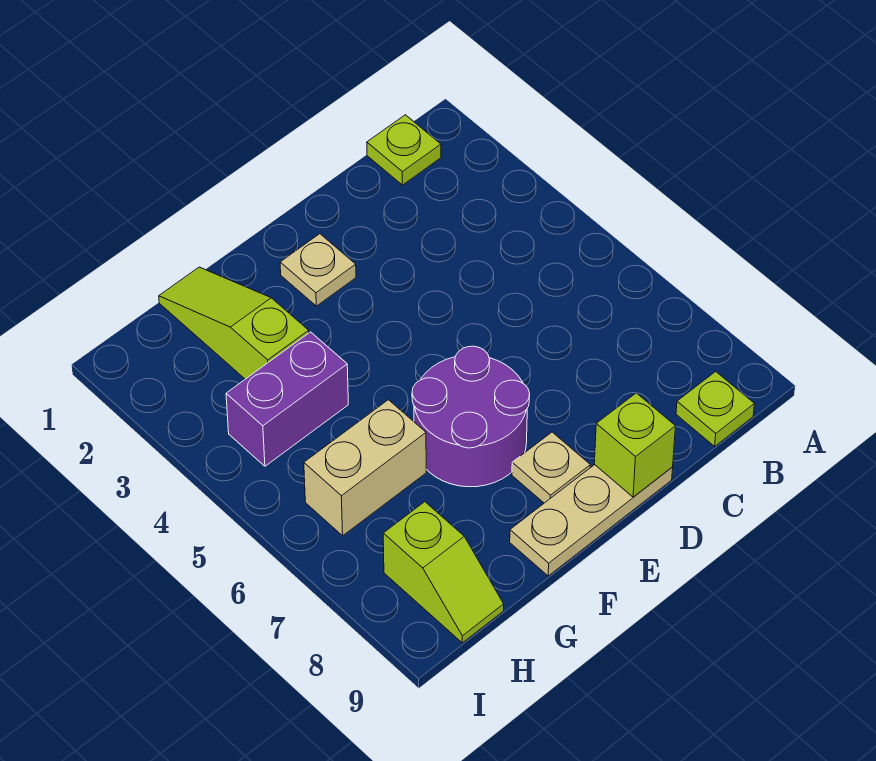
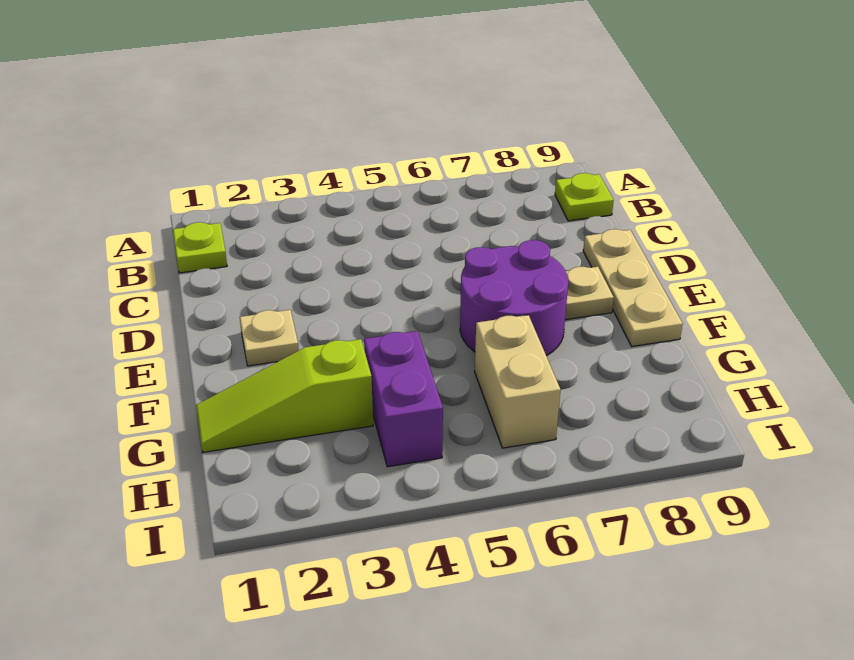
lime brick D9 level 2 -> none
lime slope H8:H9 level 1 top 8 -> none

